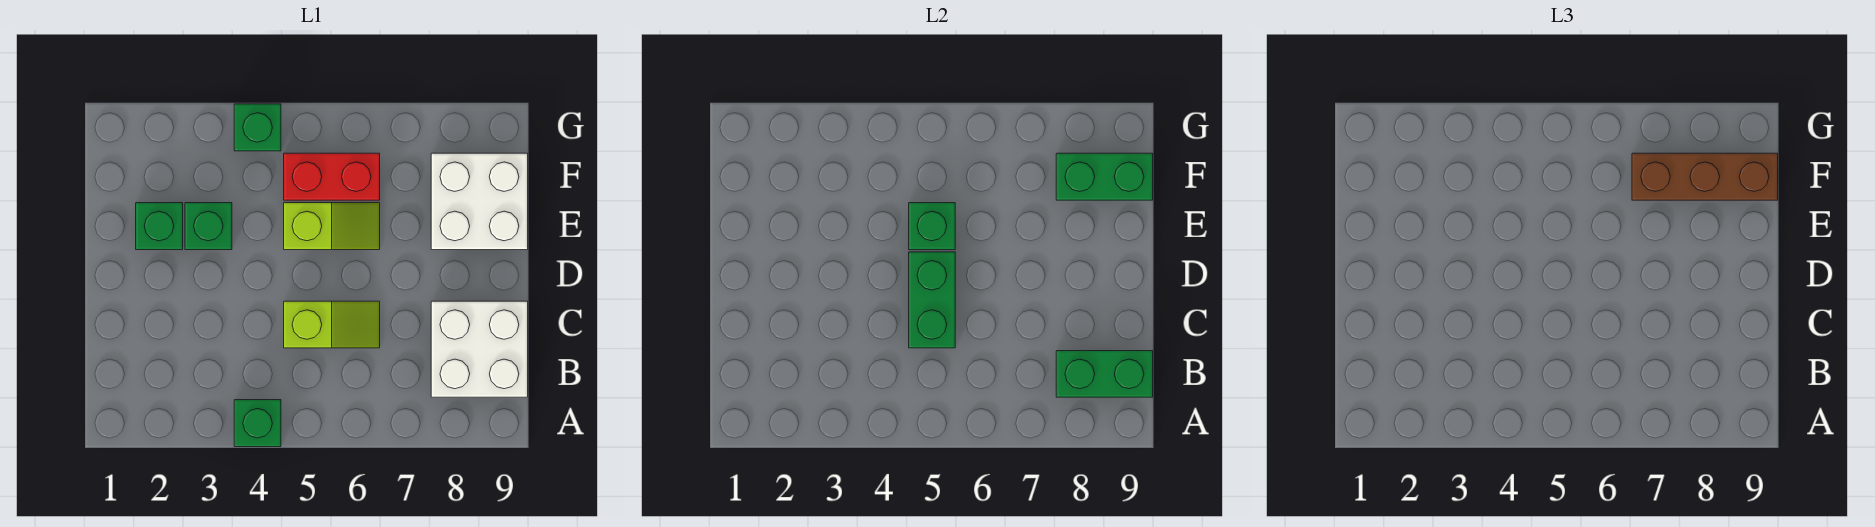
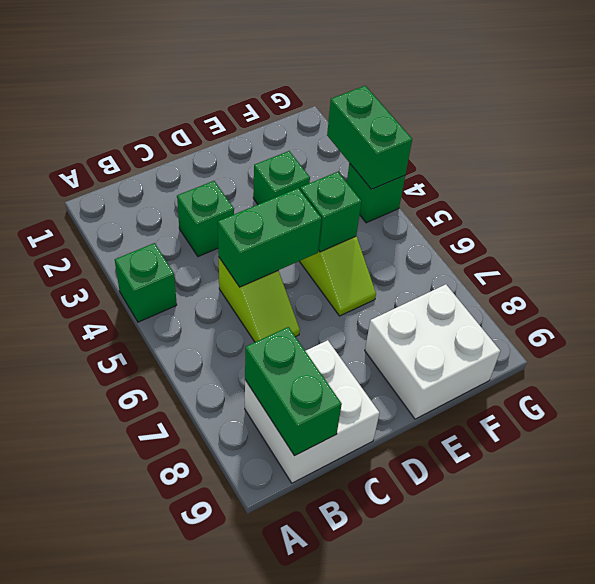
green brick E2 level 1 -> green brick C3 level 1
red brick F5:F6 level 1 -> none
brown brick F7:F9 level 3 -> none
green brick F8:F9 level 2 -> green brick G3:G4 level 2

